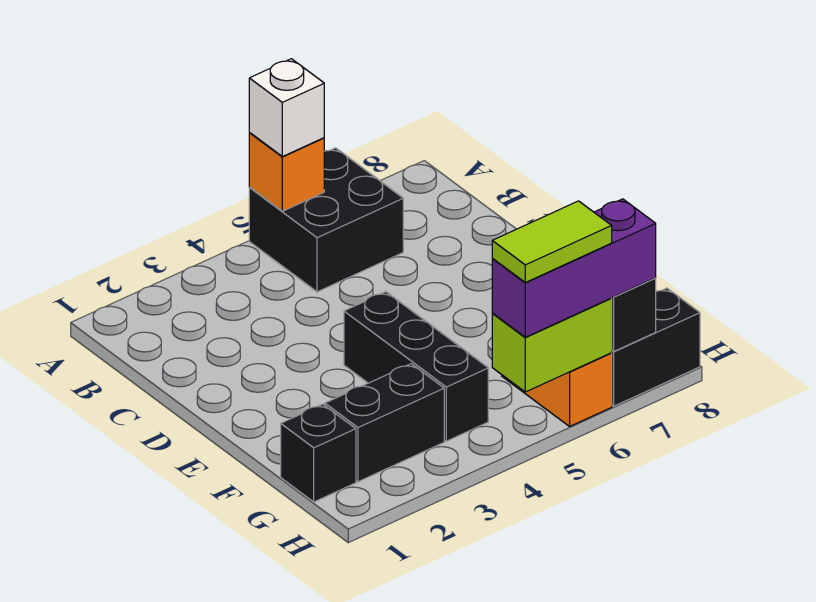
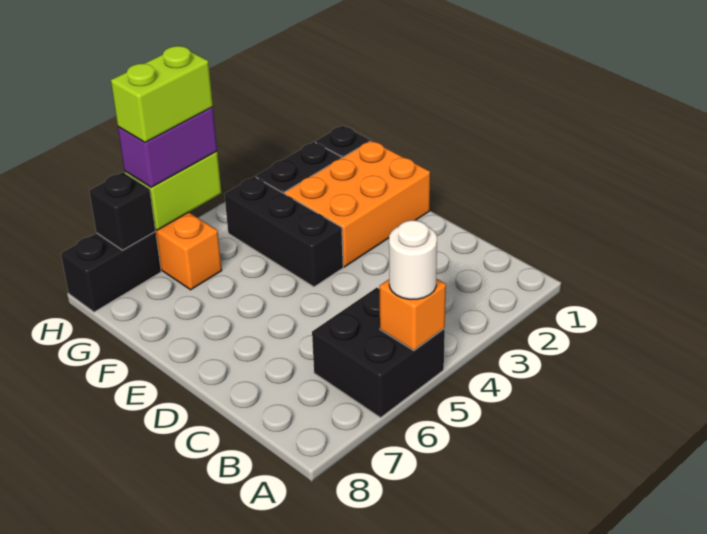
white brick A5 level 3 -> white round brick A5 level 3
none -> orange brick E1:F3 level 1
purple brick H5:H7 level 3 -> purple brick H5:H6 level 3
lime tile H5:H6 level 4 -> lime brick H5:H6 level 4

